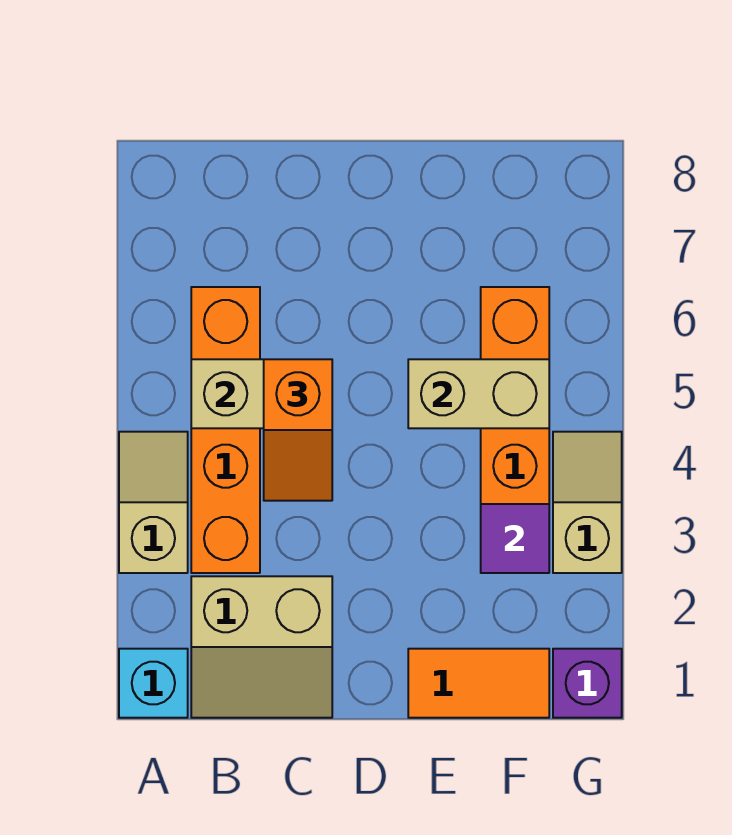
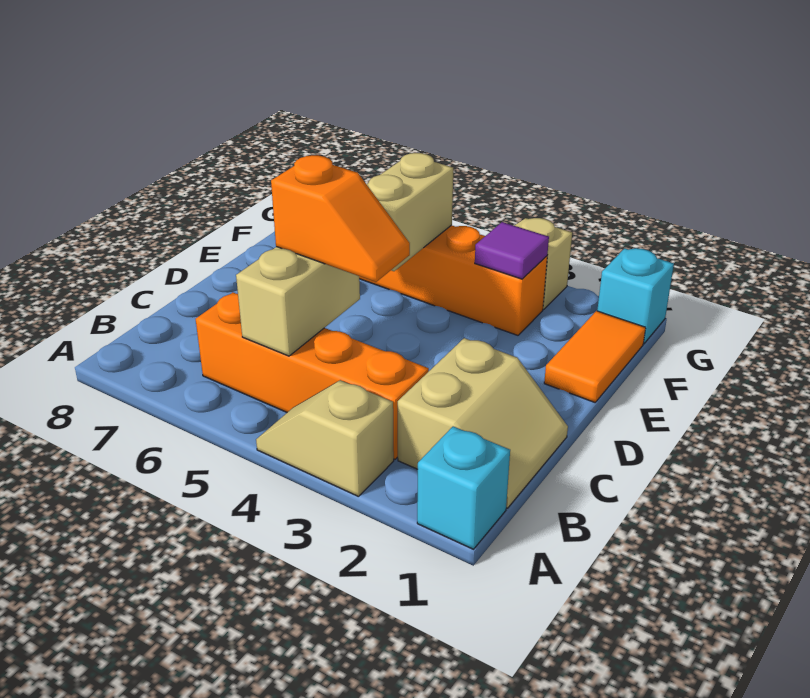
purple brick G1 level 1 -> cyan brick G1 level 1

